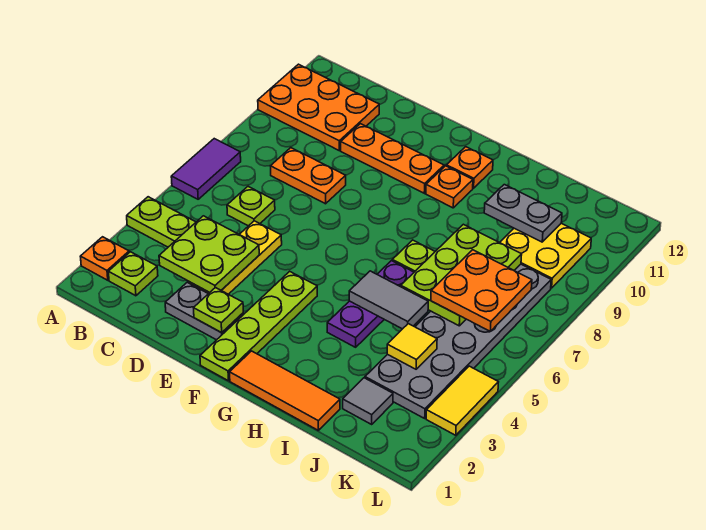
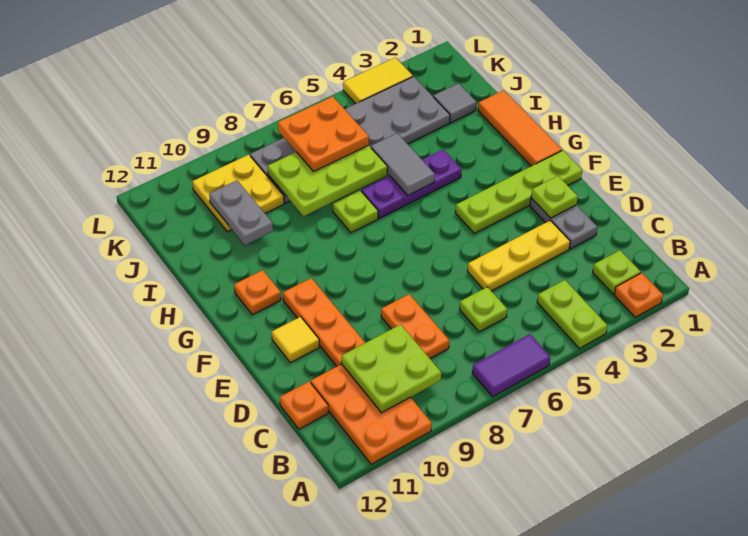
lime plate C3:D4 level 2 -> lime plate B9:C10 level 2
orange plate G10 level 1 -> orange plate C12 level 1
yellow tile J4 level 2 -> yellow tile E11 level 1

